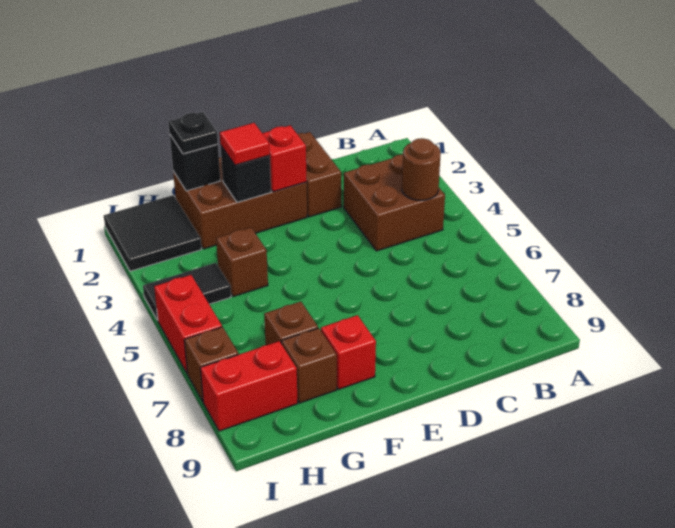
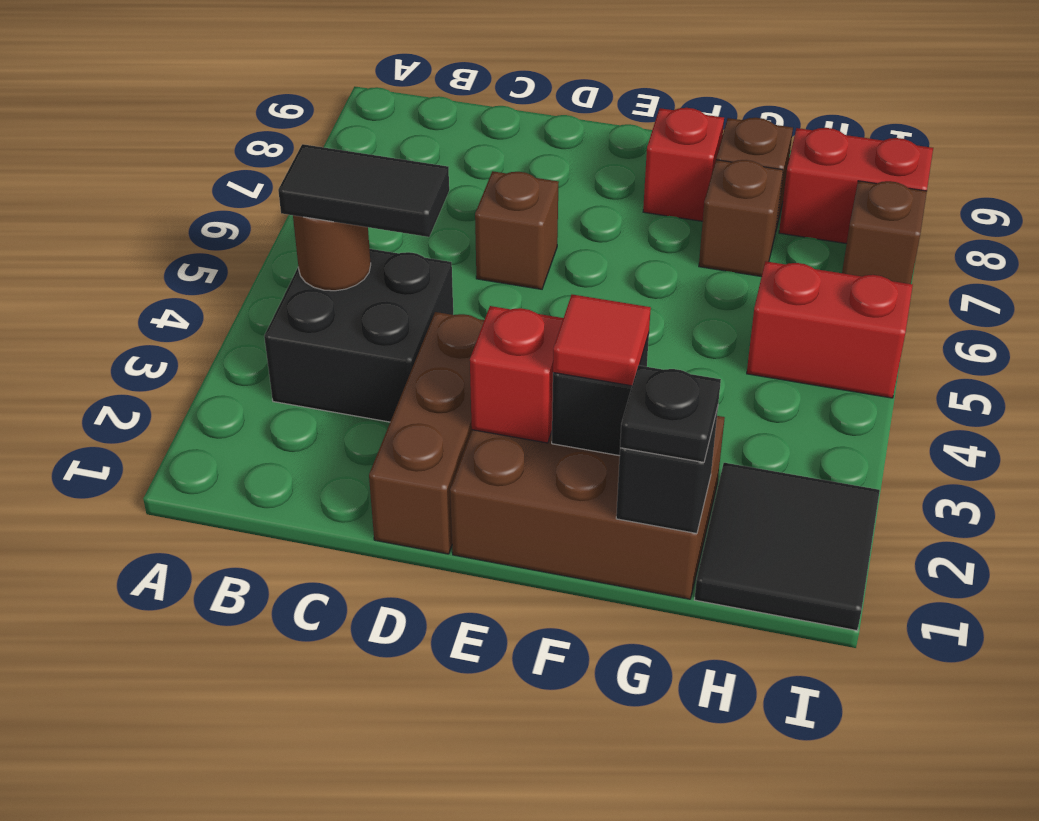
brown brick B3:C4 level 1 -> black brick B3:C4 level 1
brown brick D1:D2 level 1 -> brown brick D1:D3 level 1
brown brick G4 level 1 -> brown brick D6 level 1
black tile H4:I4 level 1 -> black tile B4:C4 level 3
red brick I5:I6 level 1 -> red brick H5:I5 level 1

